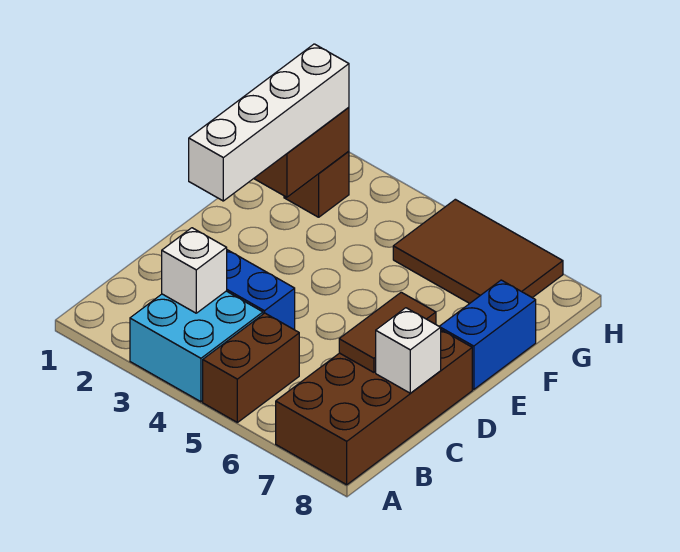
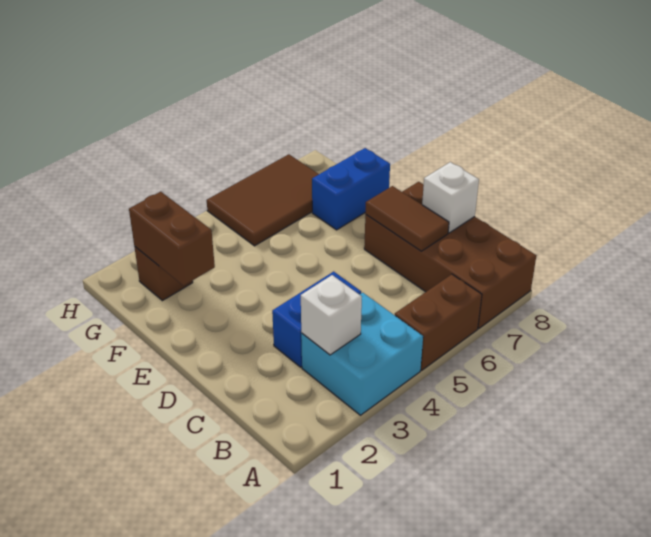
brown brick A5:B5 level 1 -> brown brick A5:A6 level 1
white brick D2:G2 level 3 -> none
blue brick E8:F8 level 1 -> blue brick F7:F8 level 1

